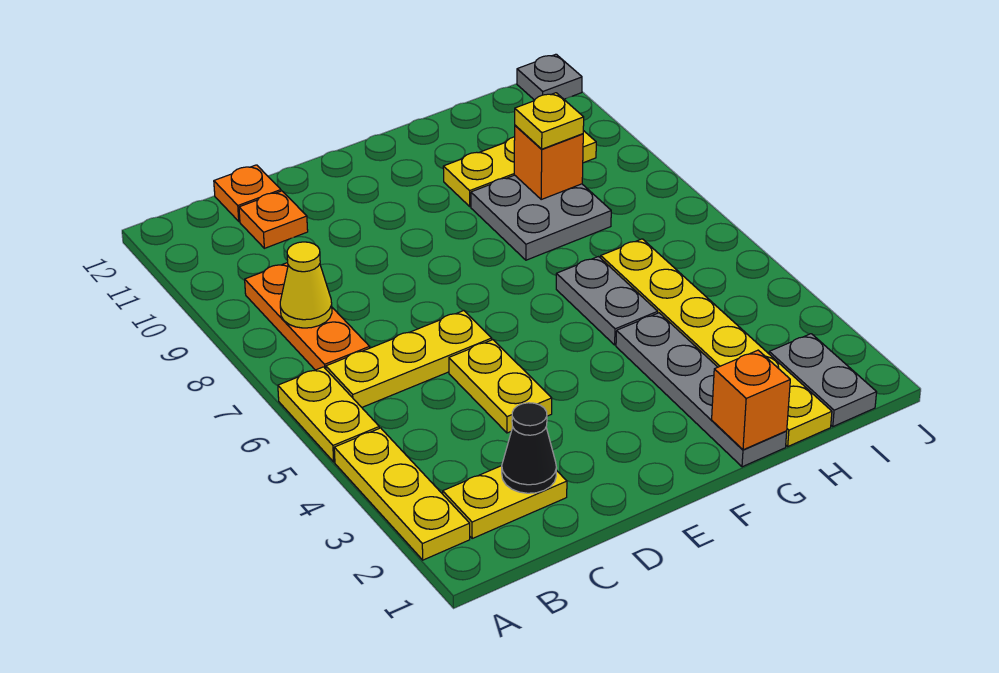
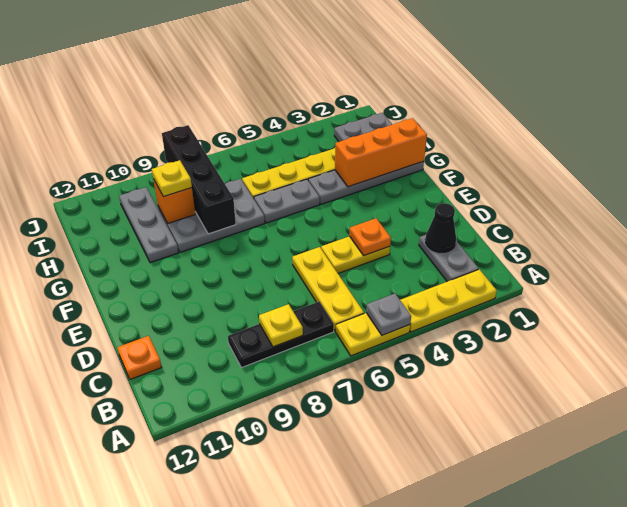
yellow plate B2:C2 level 1 -> grey plate B2:C2 level 1
orange plate B7:B9 level 1 -> black plate B7:B9 level 1
yellow cone B8 level 2 -> yellow plate B8 level 2
orange plate C11 level 1 -> orange plate D4 level 2
orange brick G1 level 2 -> orange brick G1:G3 level 2
grey plate G8:H9 level 1 -> grey plate G7:H9 level 1
none -> black brick G8:J8 level 2
yellow plate G10:I10 level 1 -> grey plate G10:I10 level 1
grey plate J12 level 1 -> grey plate A5 level 2

